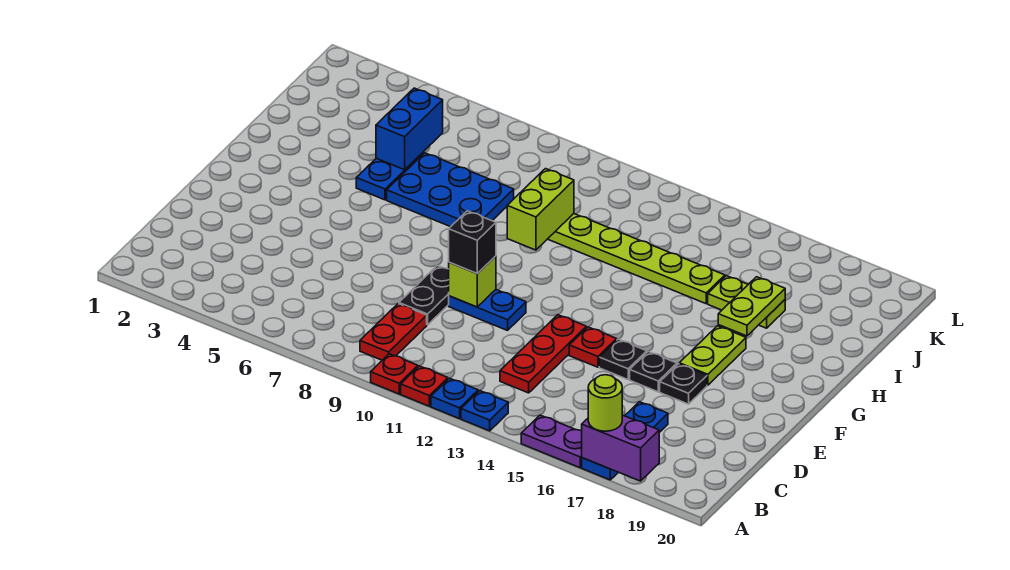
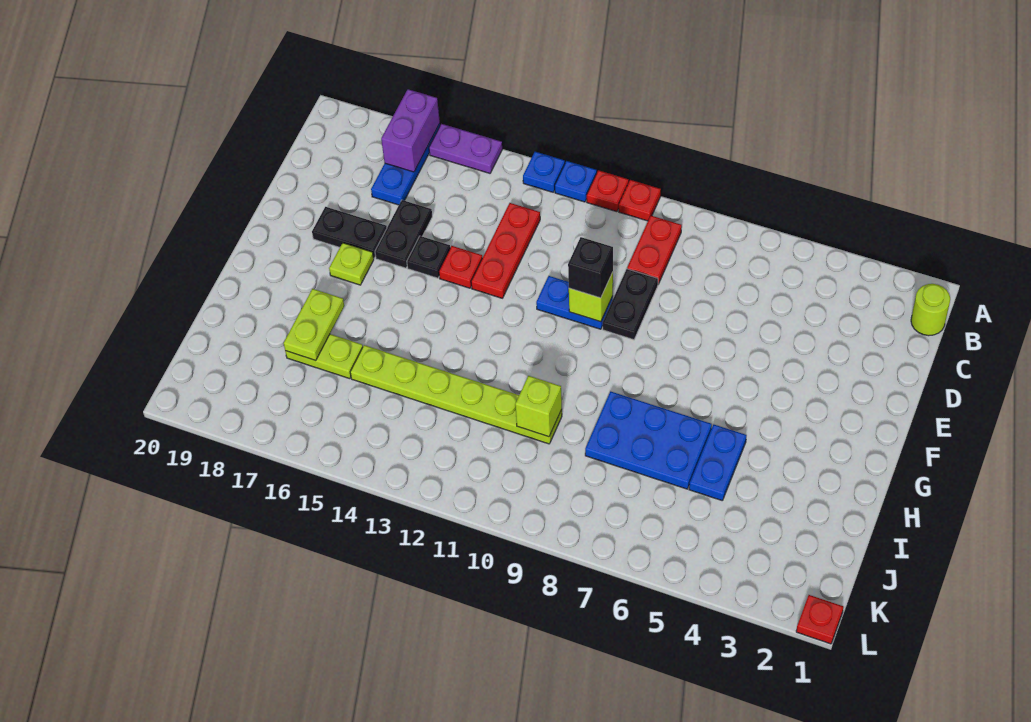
purple brick A17:A18 level 2 -> purple brick A17:B17 level 2
lime round brick A17 level 3 -> lime round brick B1 level 1
black plate E16 level 1 -> black plate D16:E16 level 1
black plate E17 level 1 -> black plate E17:E18 level 1
lime plate F17:G17 level 1 -> lime plate F17 level 1
lime brick H10:I10 level 2 -> lime brick I10 level 2
blue brick I5:J5 level 2 -> none
none -> red plate L1 level 1

